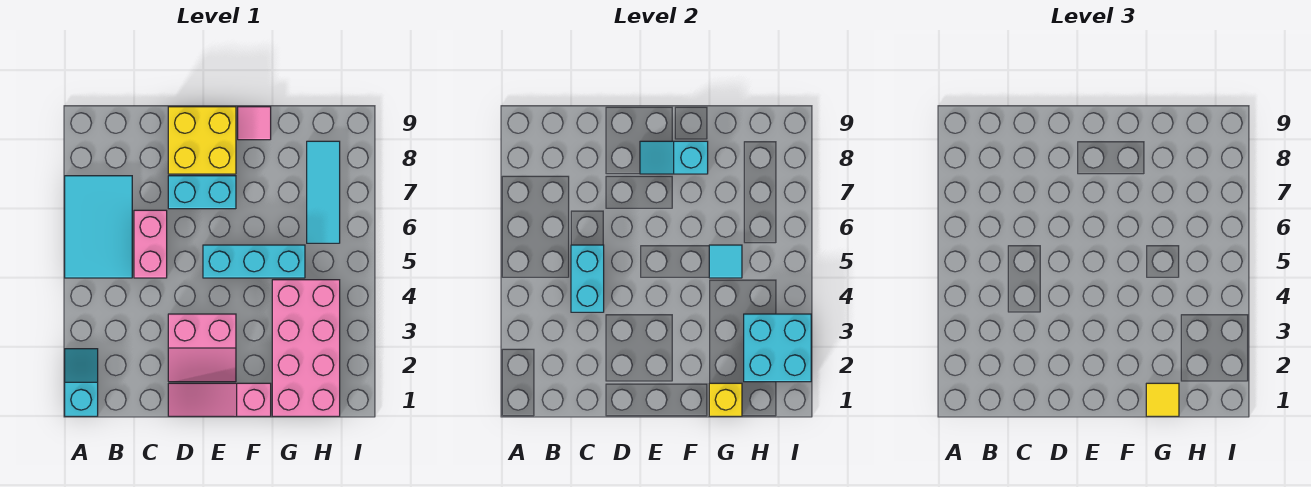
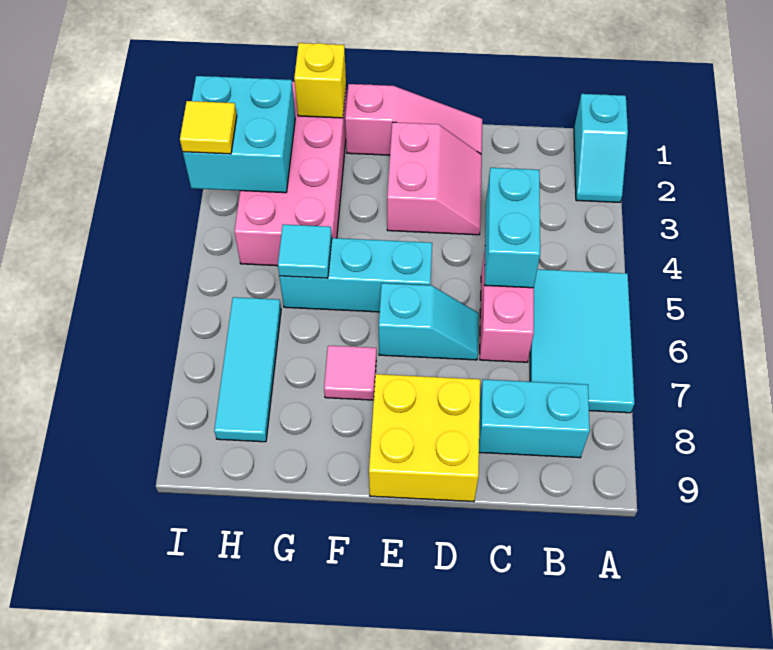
pink slope D2:E3 level 1 top 3 -> pink slope D2:E3 level 1 top E
cyan brick D7:E7 level 1 -> cyan brick B8:C8 level 1
cyan slope E8:F8 level 2 top F -> cyan slope D6:E6 level 1 top E
pink tile F9 level 1 -> pink tile F7 level 1
yellow tile G1 level 3 -> yellow tile I3 level 3

